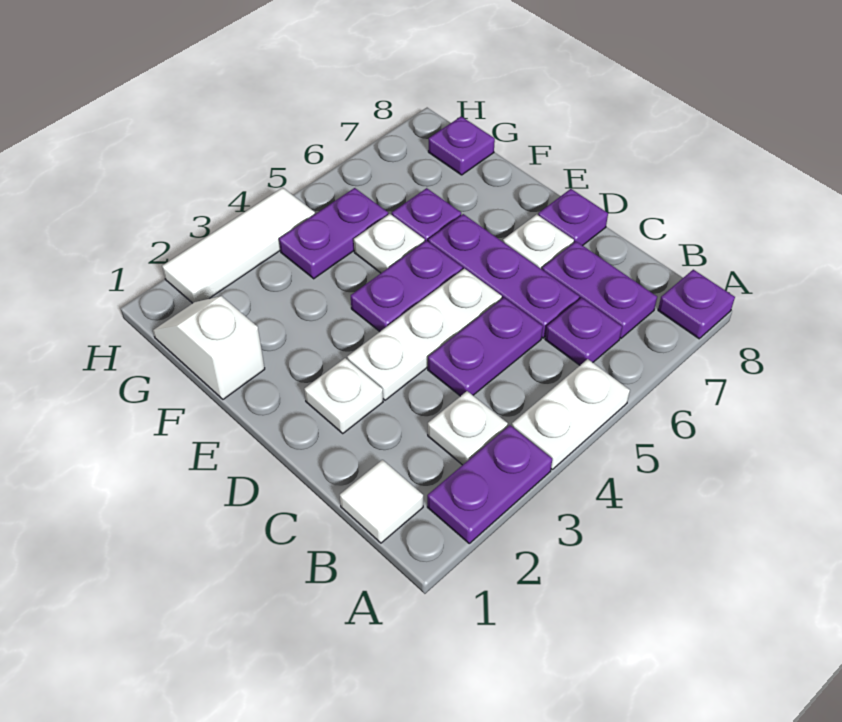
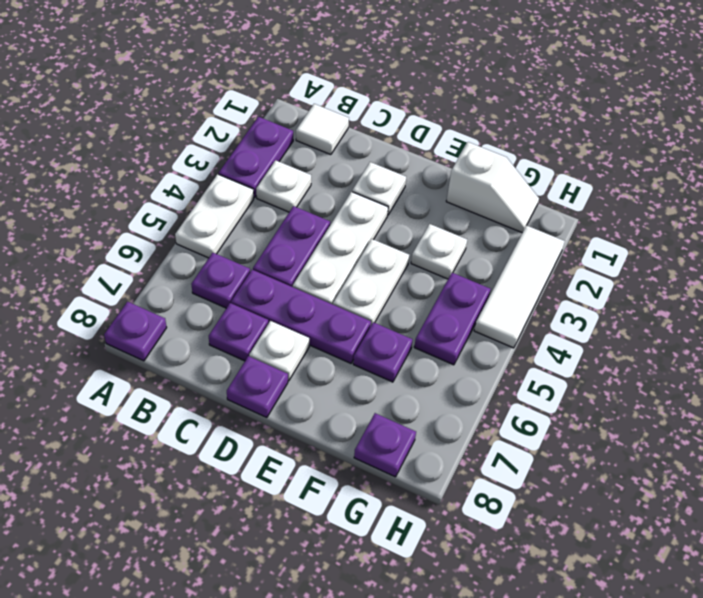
purple plate B7:C7 level 1 -> purple plate C7 level 1
purple plate E4:E5 level 1 -> white plate E4:E5 level 1
white plate F5 level 1 -> white plate F3 level 1

